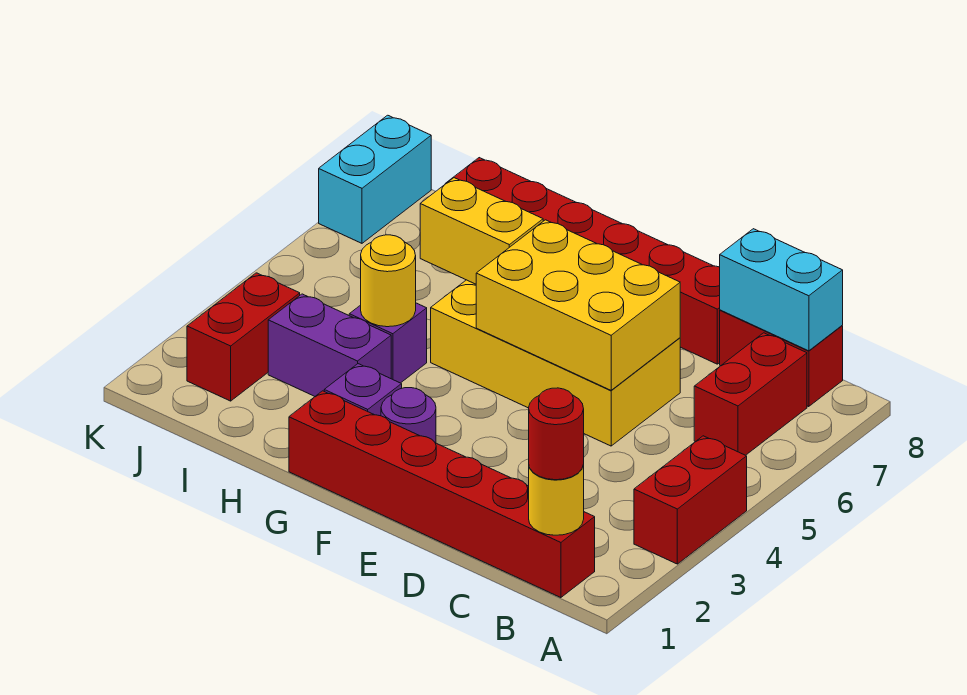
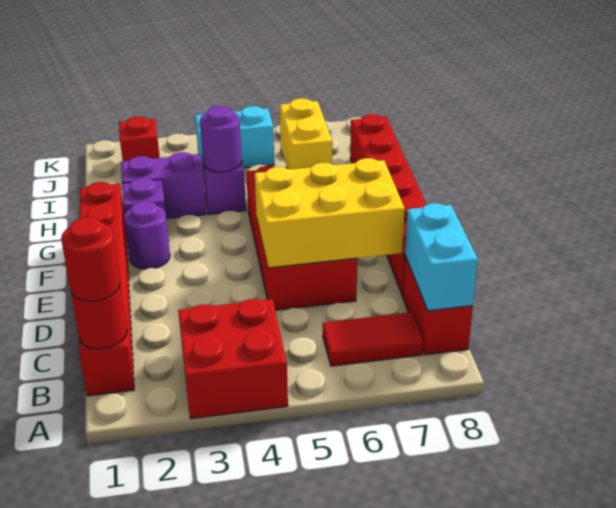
red brick A3:A4 level 1 -> red brick A3:B4 level 1
yellow round brick B1 level 2 -> red round brick B1 level 2
red brick B6:B7 level 1 -> red tile B6:B7 level 1
yellow brick D5:G6 level 1 -> red brick D5:G6 level 1
yellow brick D5:F6 level 2 -> yellow brick D5:E7 level 2
purple brick H3:I3 level 1 -> purple brick H2:H3 level 1
yellow round brick H4 level 2 -> purple round brick H4 level 2
red brick J2:J3 level 1 -> red brick J2 level 1
cyan brick K7:K8 level 1 -> cyan brick J4:J5 level 1

